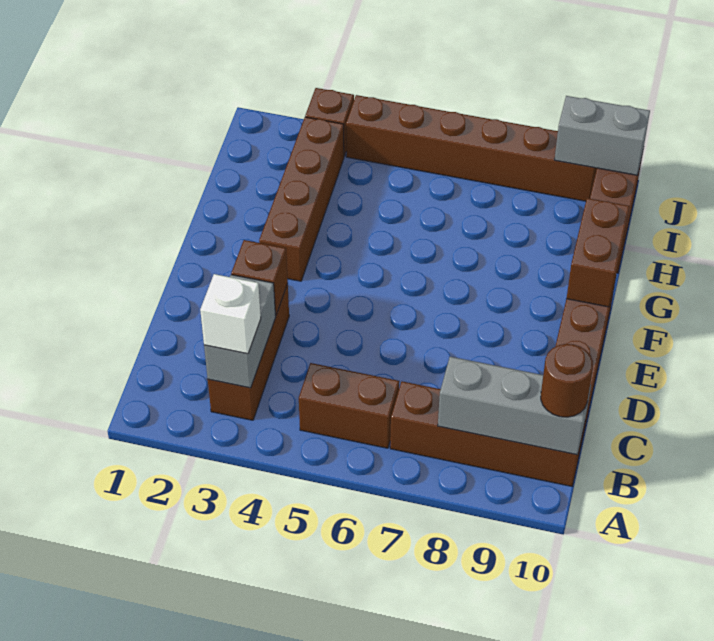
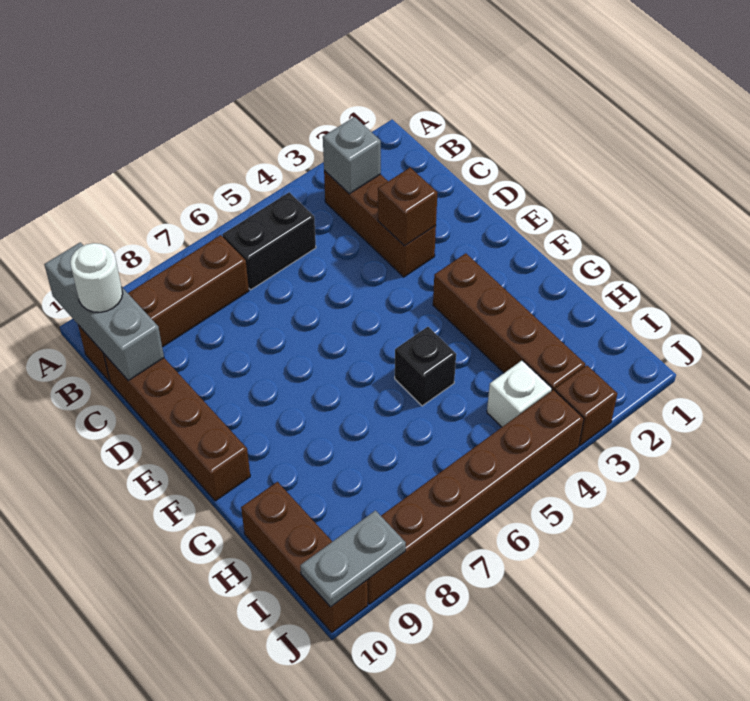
grey brick B3:C3 level 2 -> grey brick B3 level 2
white brick B3 level 3 -> white brick I4 level 1
brown brick B5:B6 level 1 -> black brick B5:B6 level 1
grey brick B8:B10 level 2 -> grey brick A10:C10 level 2
brown round brick B10 level 3 -> white round brick B10 level 3
brown brick F10:G10 level 2 -> none
none -> black brick G5 level 1
grey brick J9:J10 level 2 -> grey plate J9:J10 level 2

